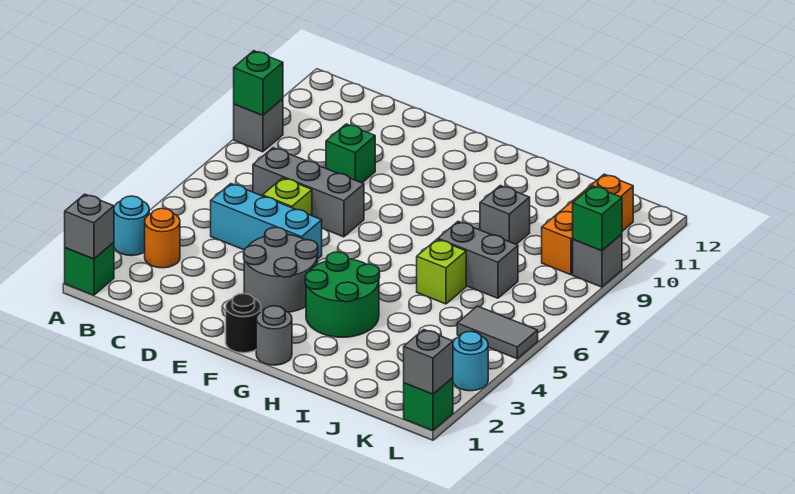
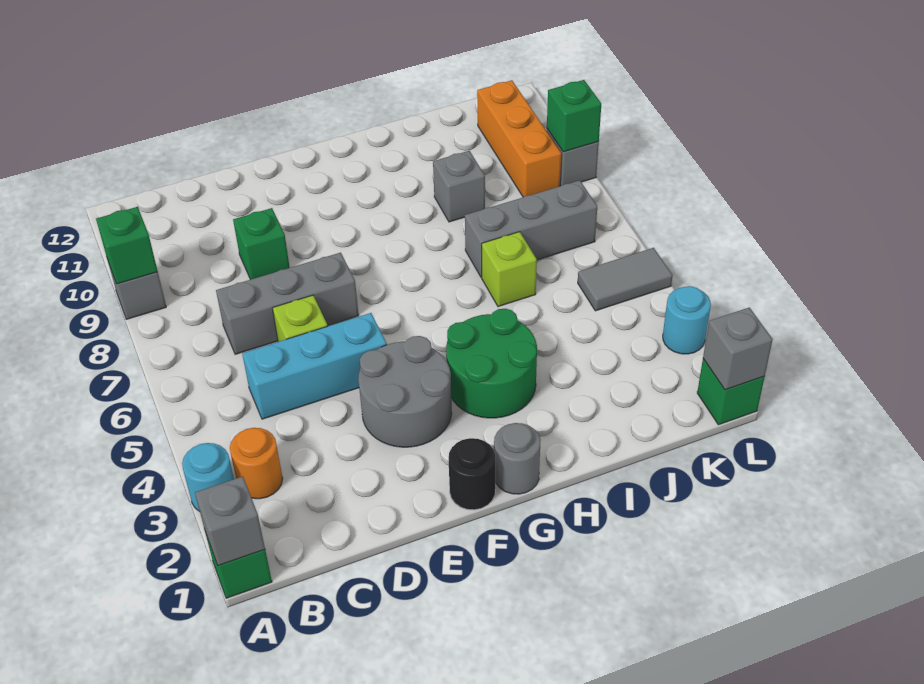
grey brick I7:J7 level 1 -> grey brick I7:K7 level 1

